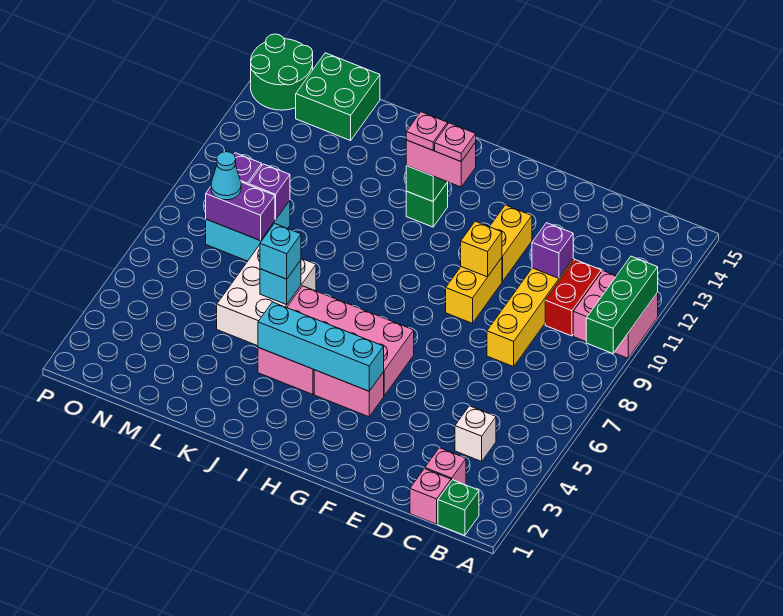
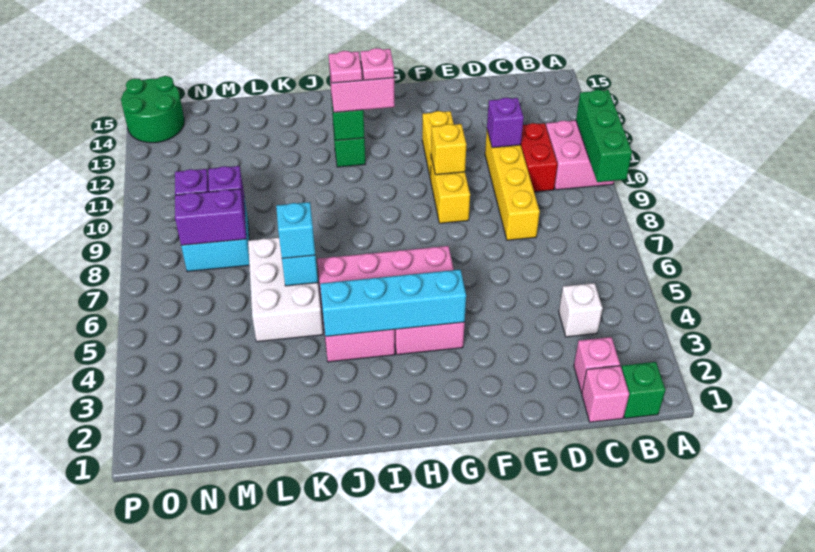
green brick M14:N15 level 1 -> none
cyan cone N8 level 3 -> none

